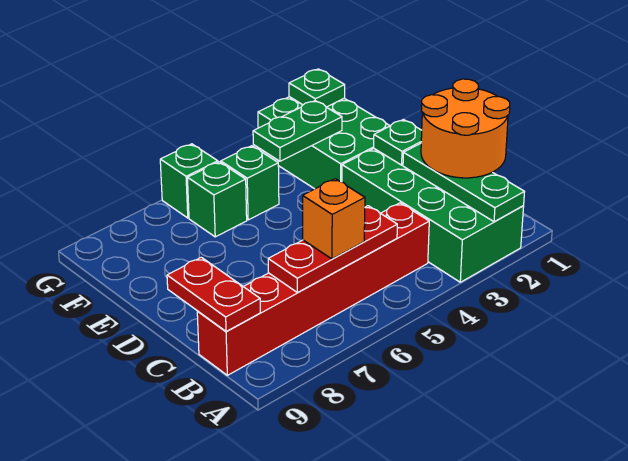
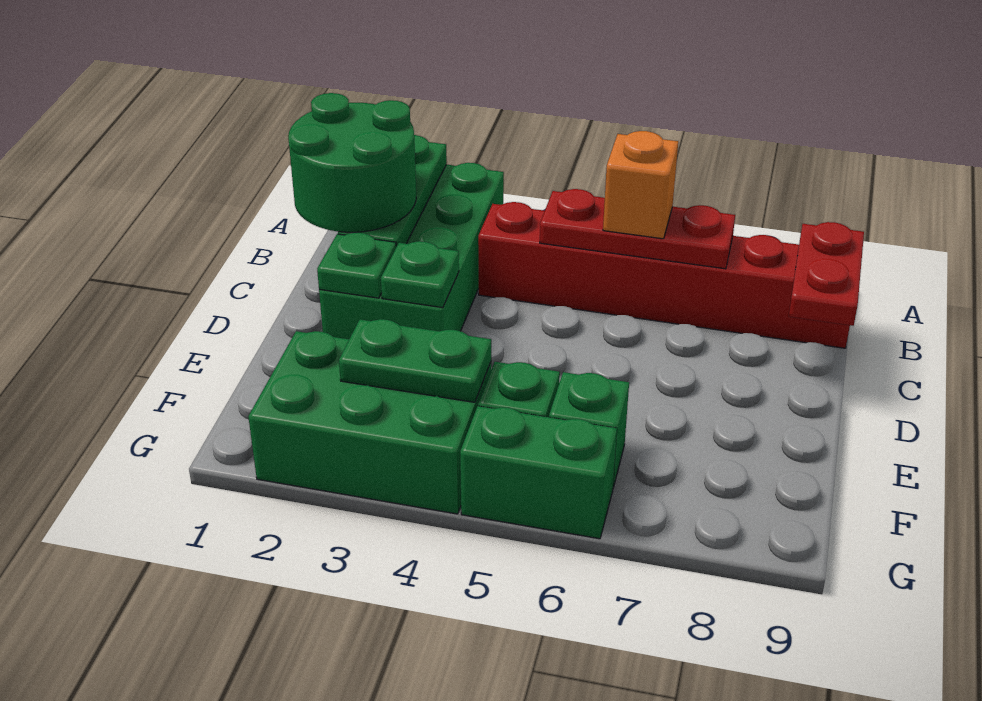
orange round brick B1:C2 level 3 -> green round brick B1:C2 level 3
green brick E2:G3 level 1 -> green brick F2:G4 level 1
green plate G2 level 2 -> green plate D3 level 2
green brick G6 level 1 -> green brick G5:G6 level 1

